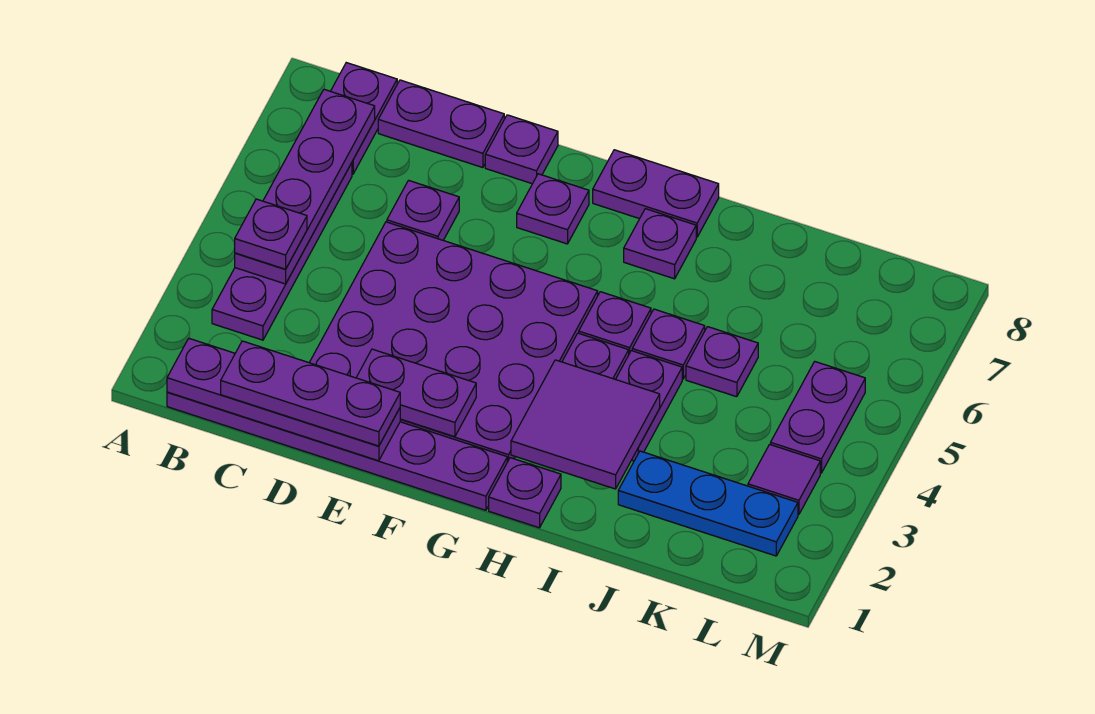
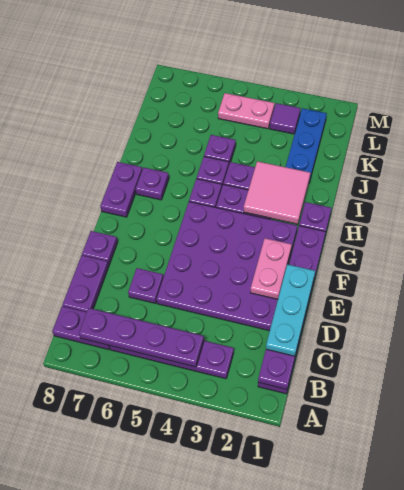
purple plate B4 level 3 -> none
purple plate C1:E1 level 3 -> cyan plate C1:E1 level 3
purple plate E2:F2 level 2 -> pink plate E2:F2 level 2
purple plate F7 level 1 -> none
purple tile H2:I3 level 2 -> pink tile H2:I3 level 2
purple plate L4:L5 level 1 -> pink plate L4:L5 level 1

